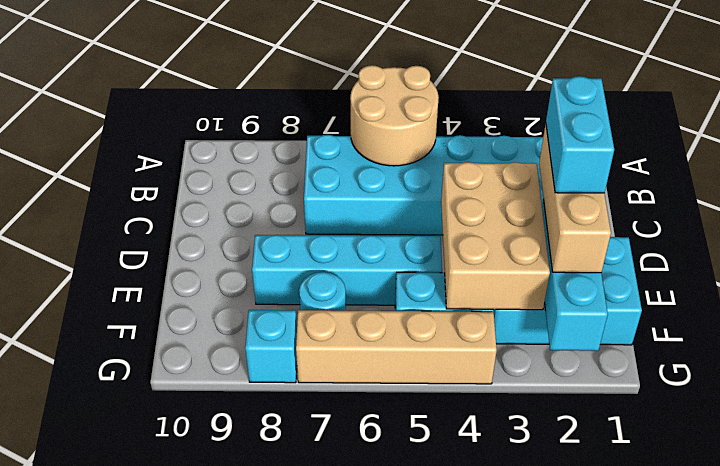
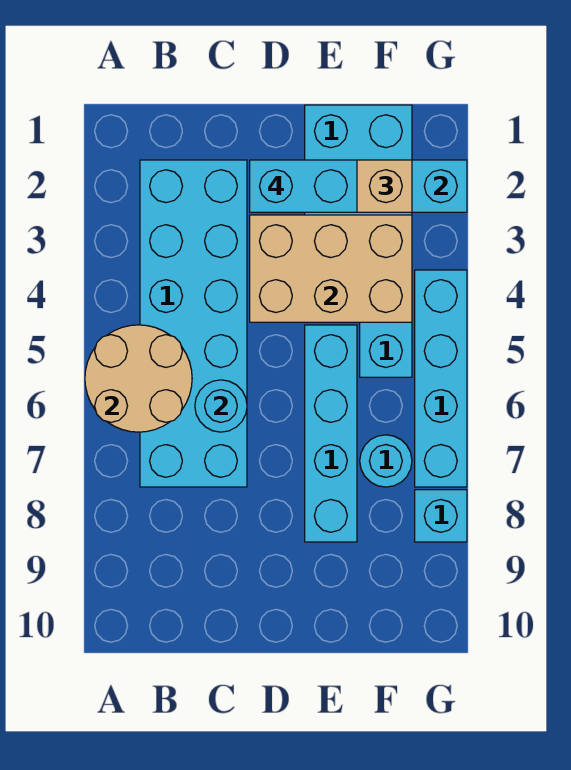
none -> cyan round brick C6 level 2
tan brick G4:G7 level 1 -> cyan brick G4:G7 level 1

